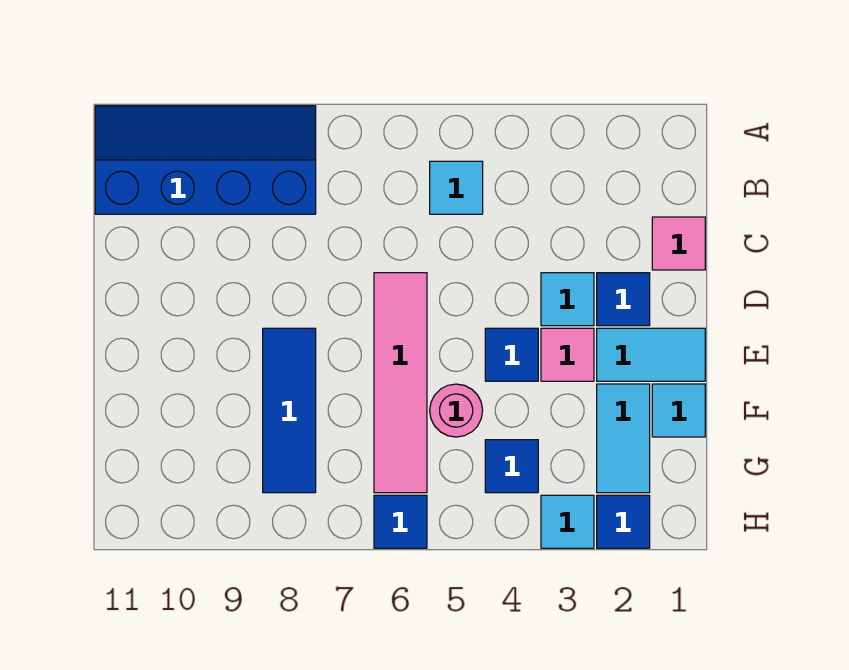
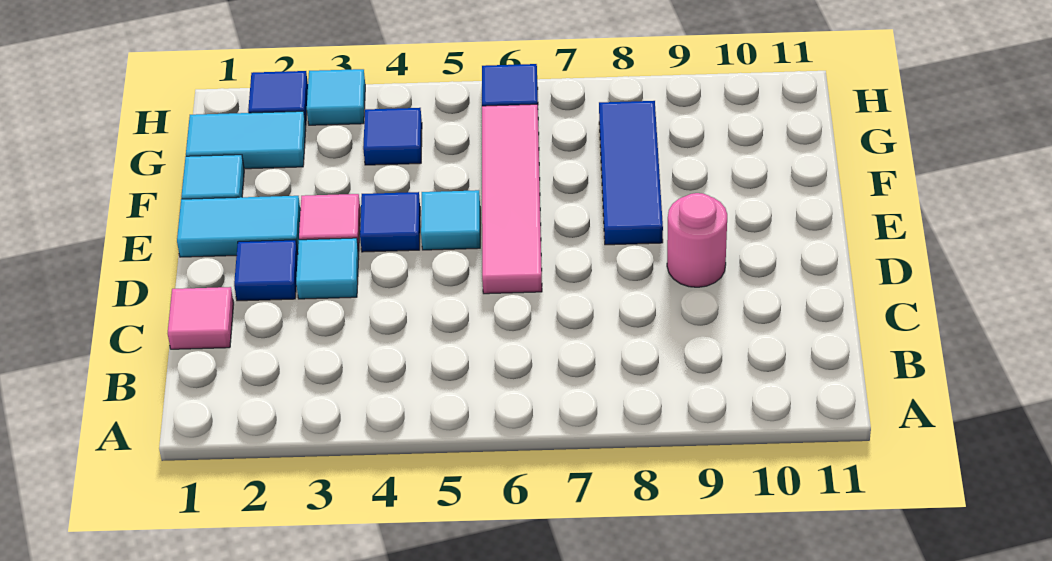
blue slope A8:B11 level 1 top B -> none
cyan tile B5 level 1 -> cyan tile E5 level 1
cyan tile F2:G2 level 1 -> cyan tile G1:G2 level 1
pink round brick F5 level 1 -> pink round brick D9 level 1

